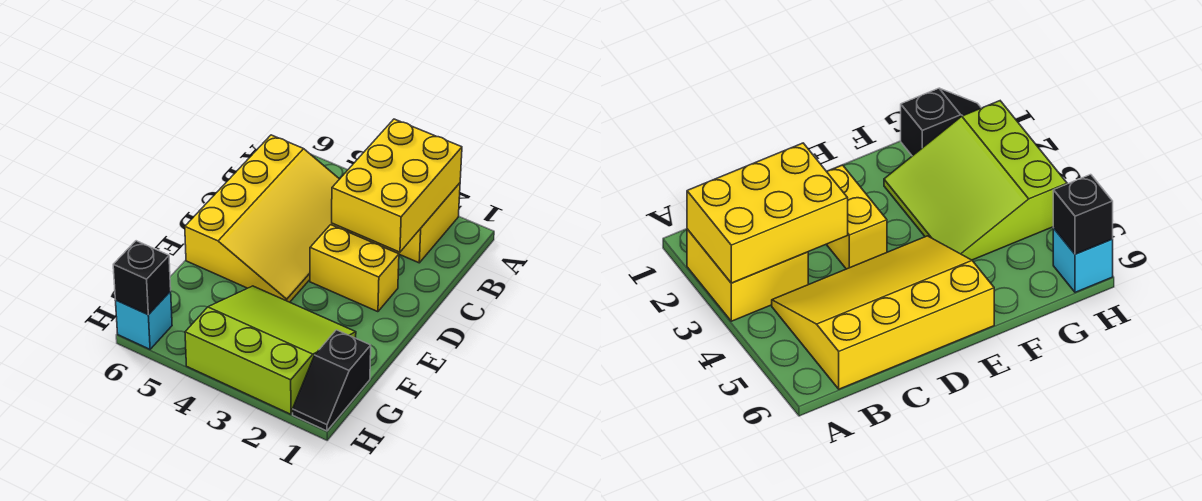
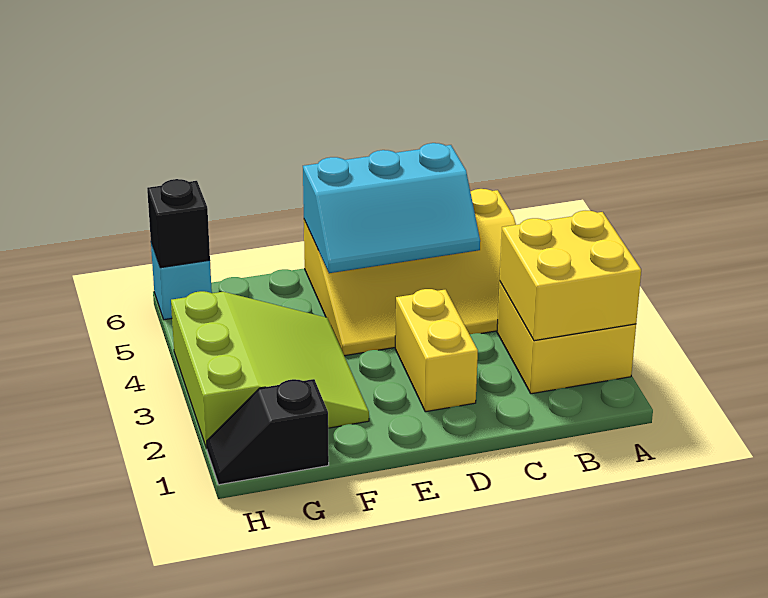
yellow brick A2:C3 level 2 -> yellow brick A2:B3 level 2
none -> cyan slope C5:E6 level 2 top 6

